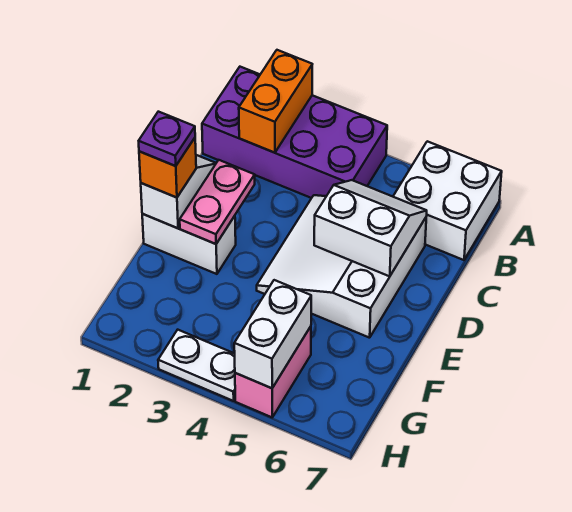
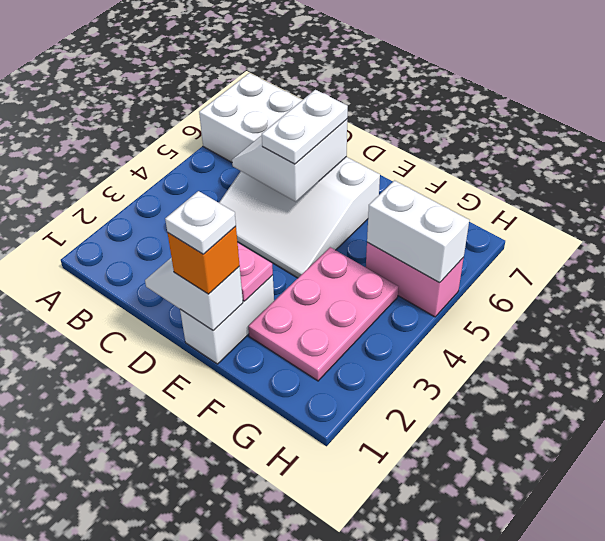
purple brick A1:B4 level 1 -> none
orange brick A2:B2 level 2 -> none
purple plate E1 level 4 -> white plate E1 level 4
none -> pink plate F2:G4 level 1
white plate H3:H4 level 1 -> white plate D5:D6 level 3

